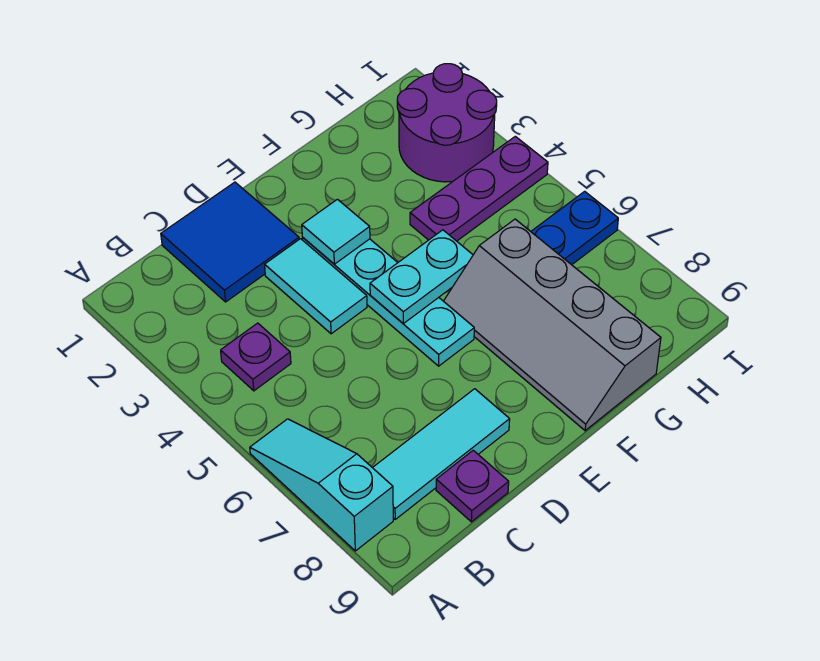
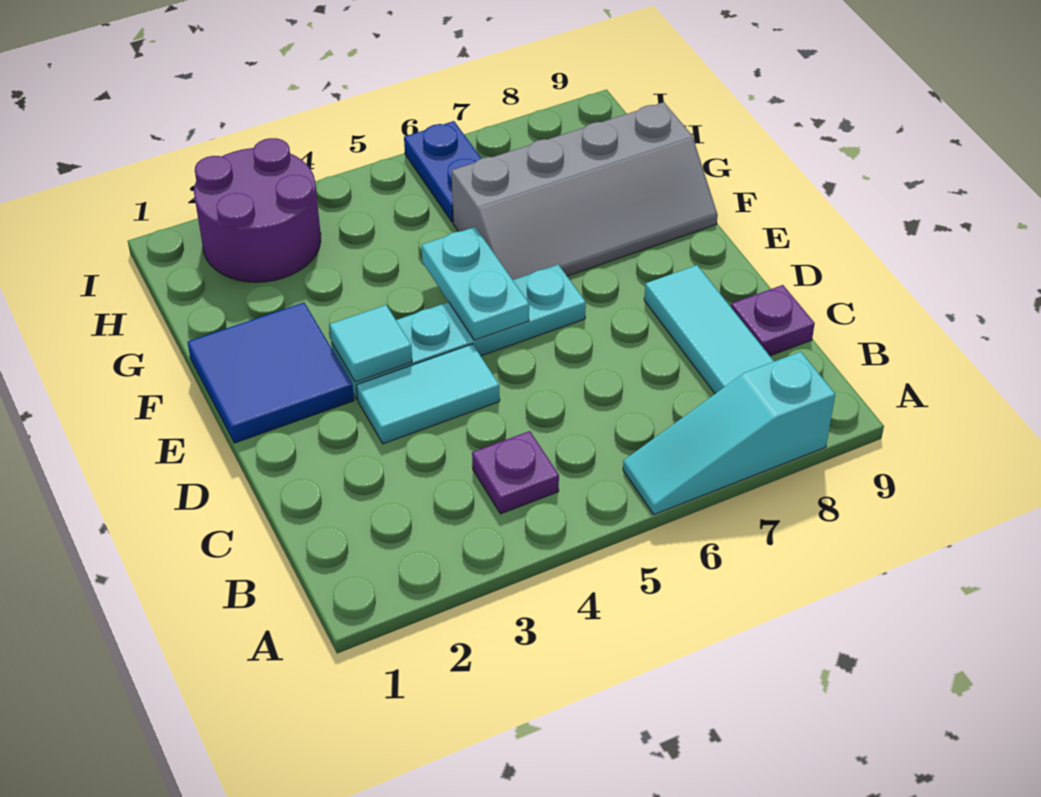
blue tile C1:D2 level 1 -> blue tile E1:F2 level 1
purple plate G4:I4 level 1 -> none

